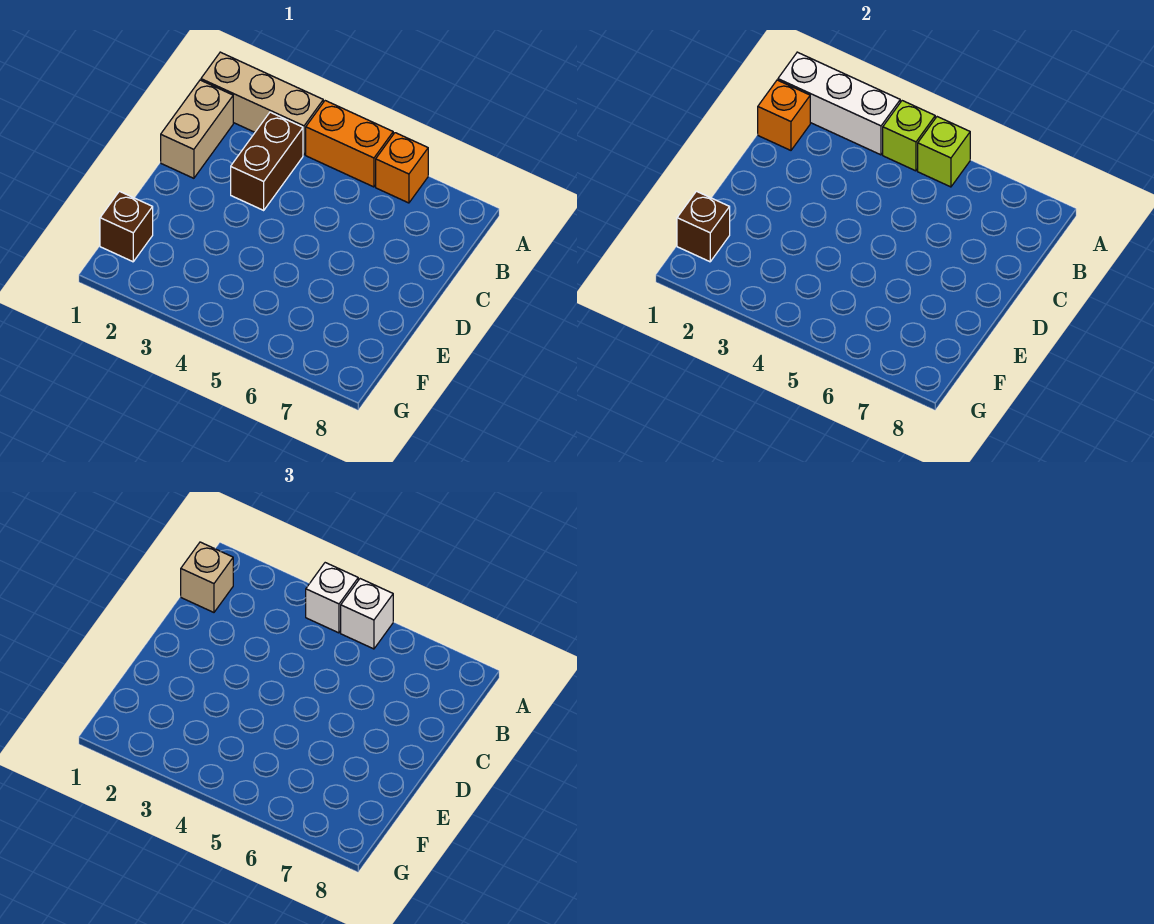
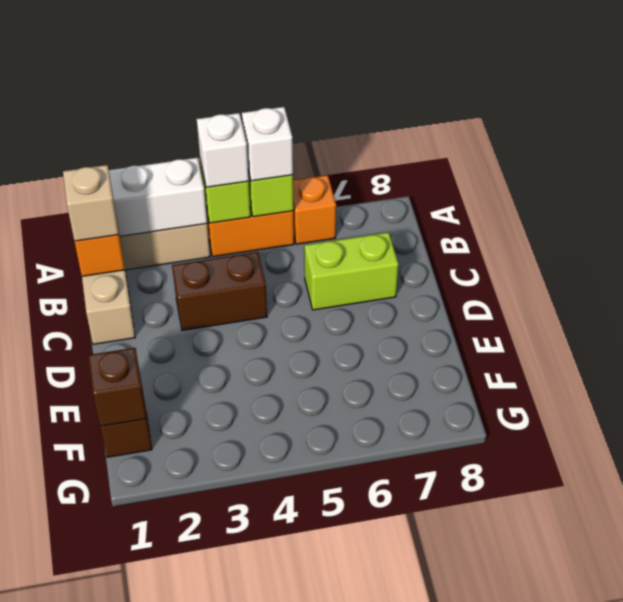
brown brick B3:C3 level 1 -> brown brick C3:C4 level 1
none -> lime brick C6:C7 level 1

